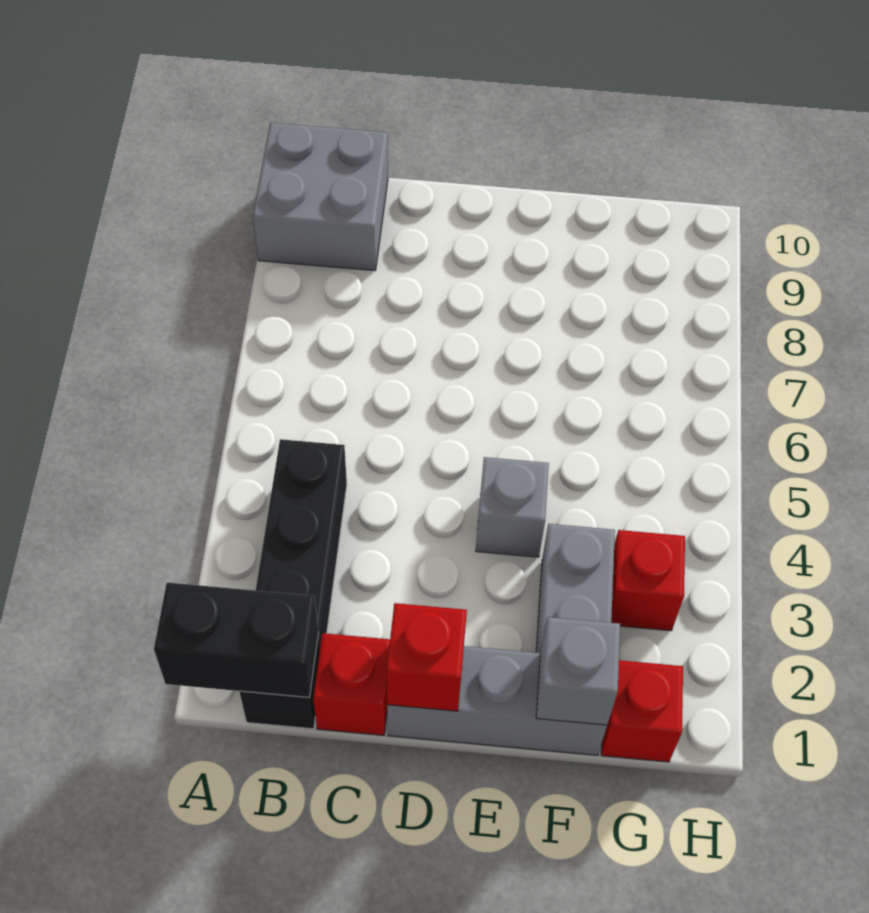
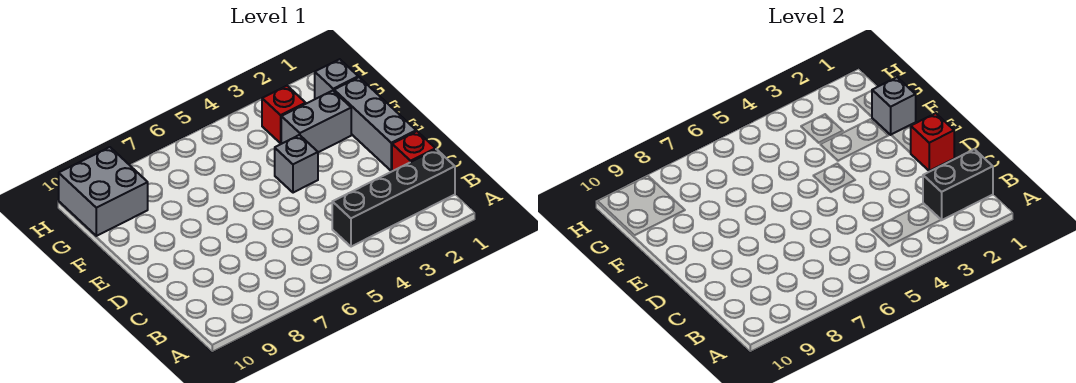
black brick A1:B1 level 2 -> black brick B1:B2 level 2
grey brick A9:B10 level 1 -> grey brick G9:H10 level 1
red brick G1 level 1 -> grey brick G1 level 1

